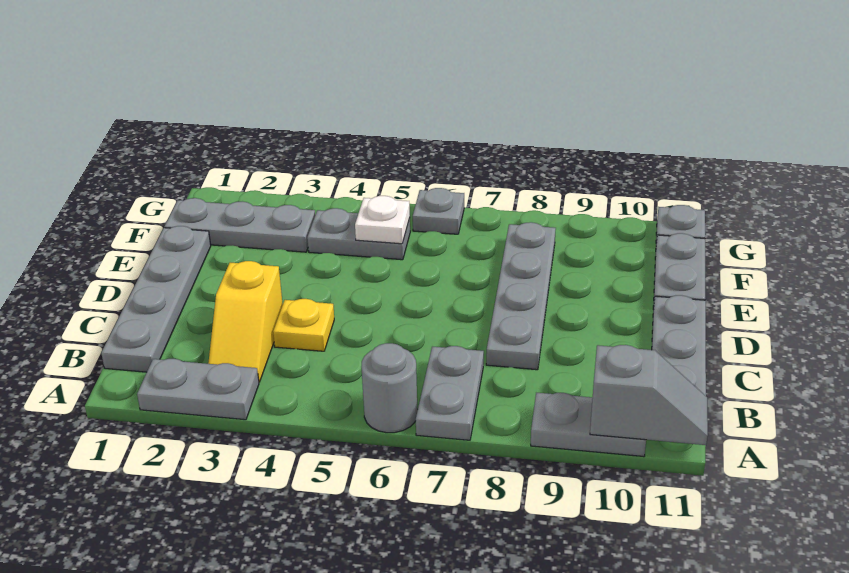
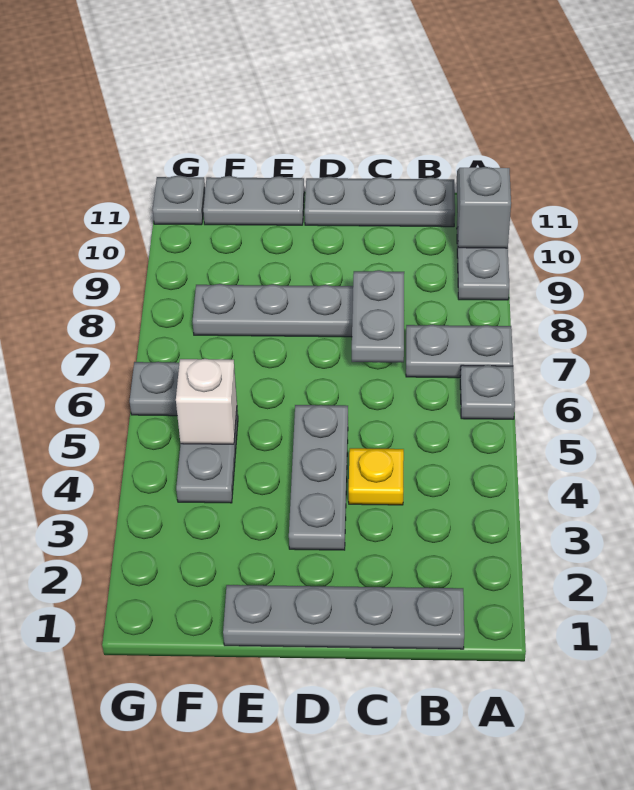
grey plate A2:A3 level 1 -> grey plate C7:C8 level 2
grey round brick A6 level 1 -> grey plate A6 level 1
yellow slope B3:C3 level 1 top C -> none
grey plate F1:F3 level 1 -> grey plate D3:D5 level 1
white plate F5 level 2 -> white brick F5 level 2

